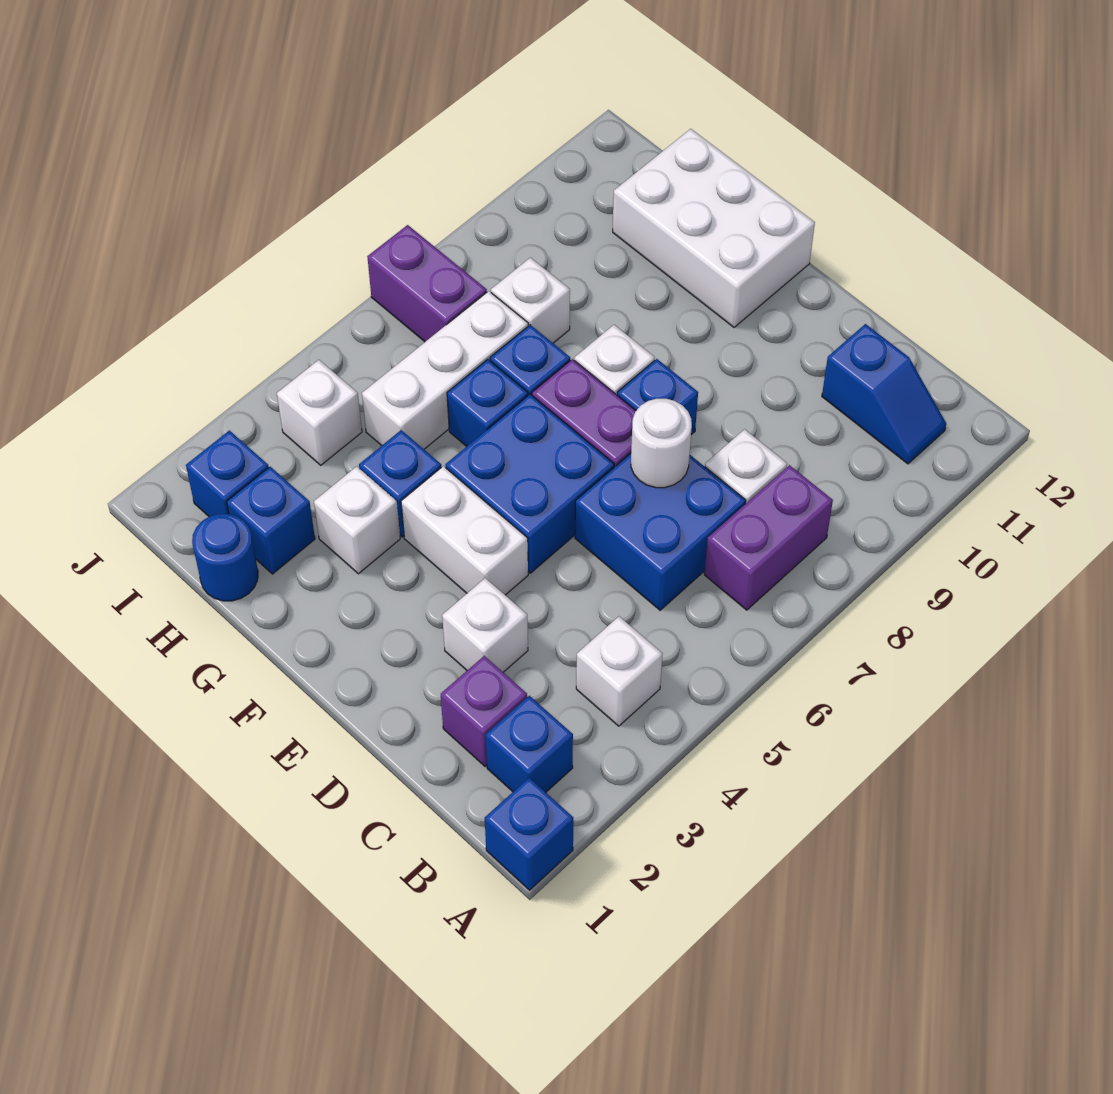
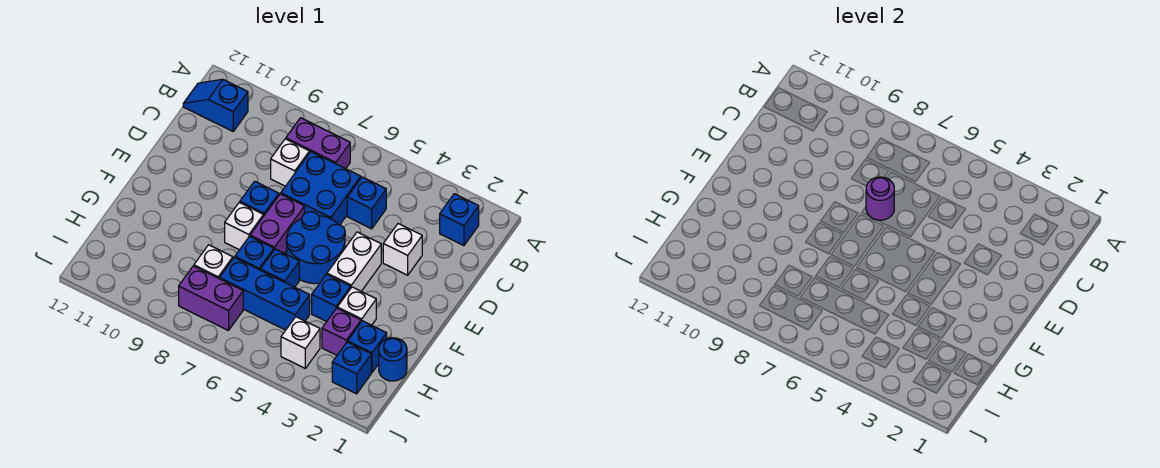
blue brick A1 level 1 -> blue brick C5 level 1
white brick B4 level 1 -> none
blue slope B11:C11 level 1 top C -> blue slope B11:B12 level 1 top 11
purple brick C2 level 1 -> purple brick H3 level 1
white round brick D7 level 2 -> purple round brick D7 level 2
blue brick E5:F6 level 1 -> blue round brick E5:F6 level 1
white brick F11:H12 level 1 -> none
white brick H5:H7 level 1 -> blue brick H5:H7 level 1
purple brick I7:J7 level 1 -> purple brick I7:I8 level 1

